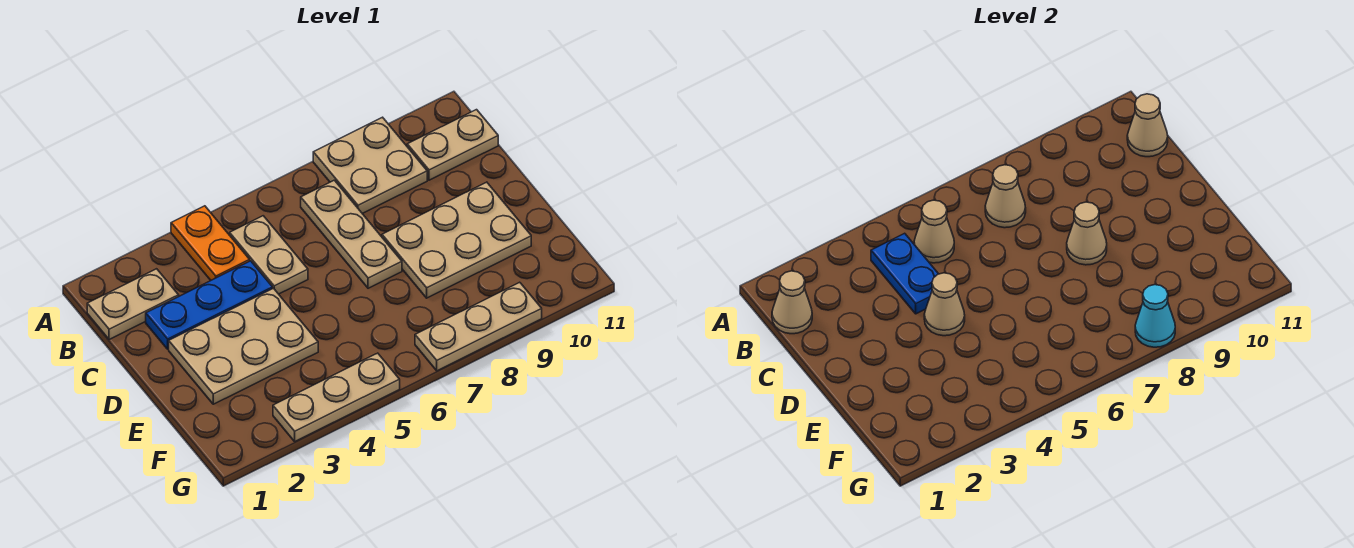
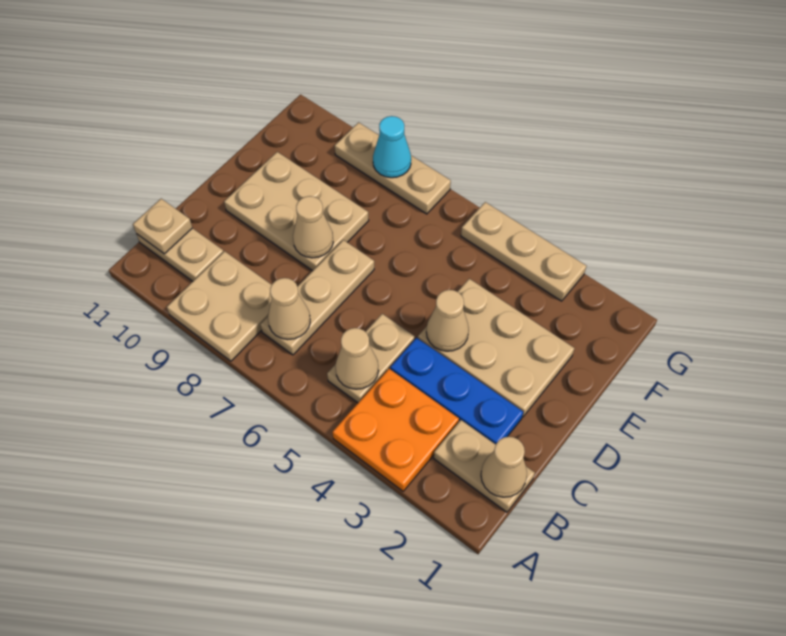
orange plate A4:B4 level 1 -> orange plate A3:B4 level 1
blue plate B4:C4 level 2 -> none
tan cone B11 level 2 -> tan plate B11 level 2

